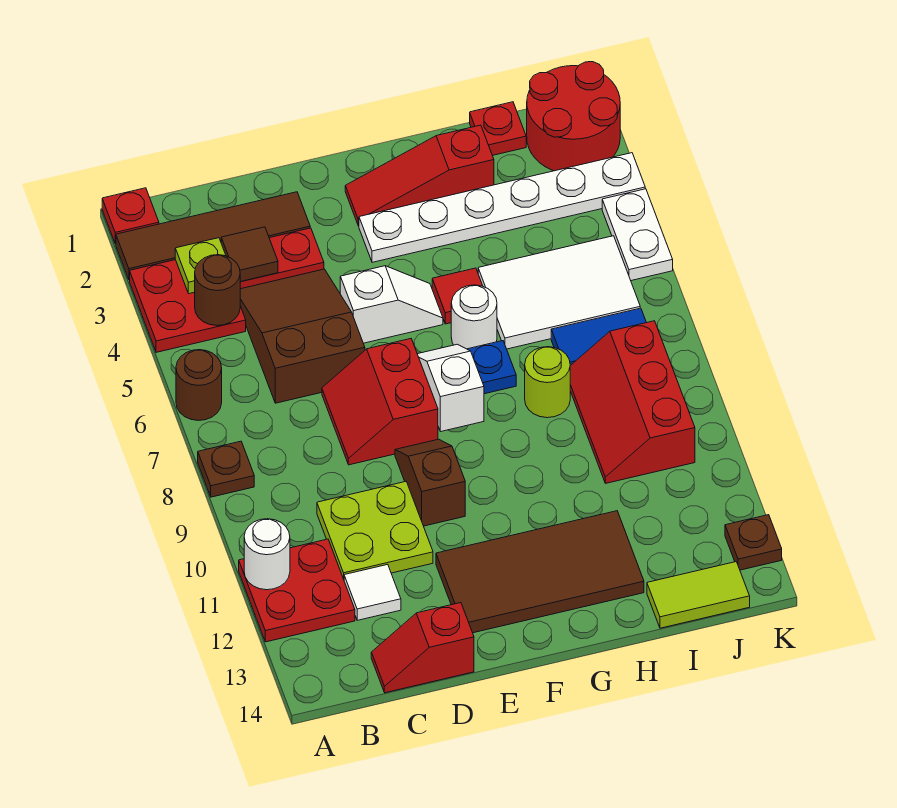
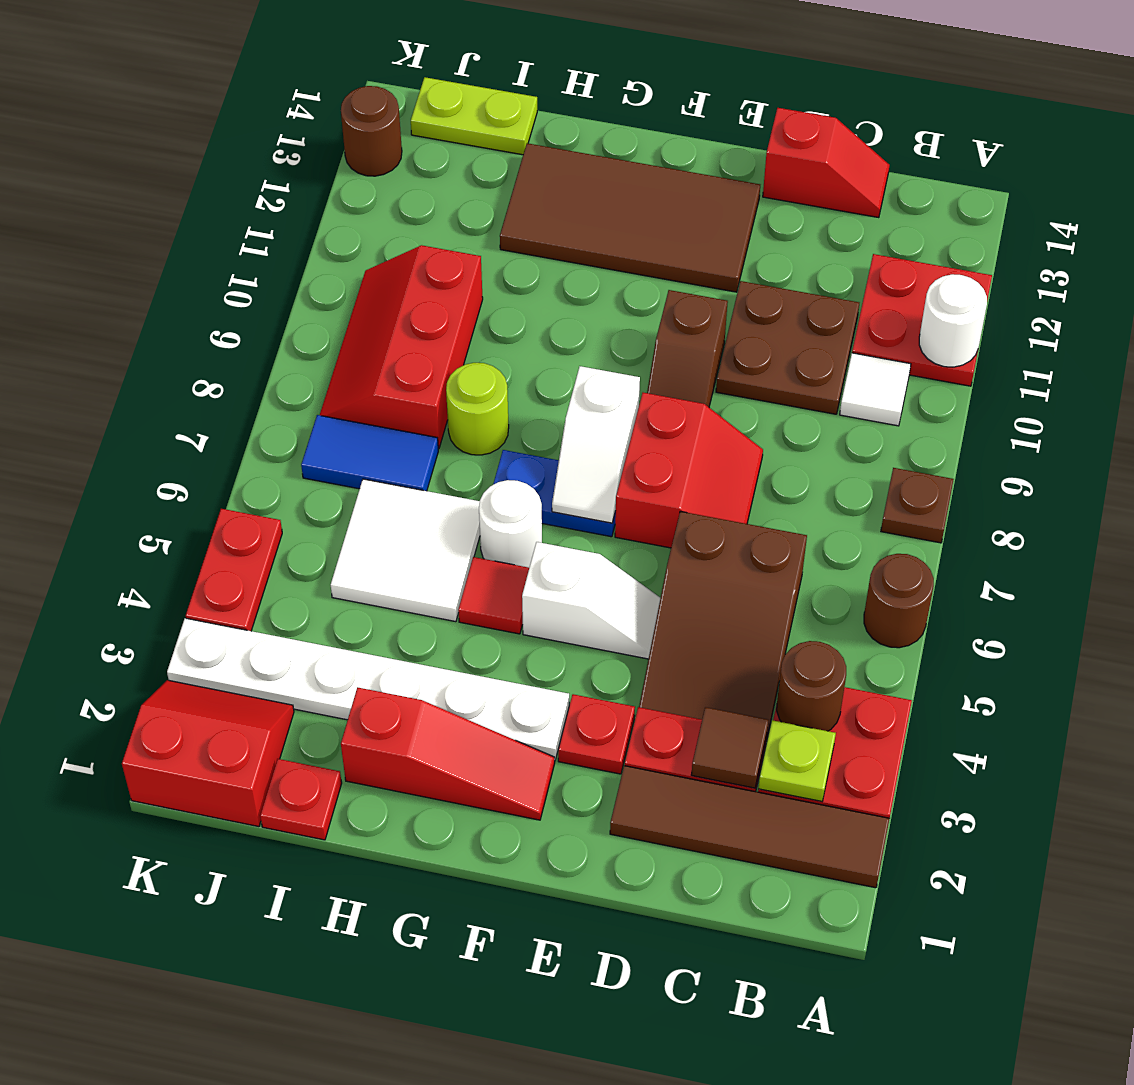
red plate A1 level 1 -> red plate E3 level 1
lime plate C10:D11 level 1 -> brown plate C10:D11 level 1
white tile C12 level 1 -> white tile B10 level 1
white slope E5:F5 level 1 top E -> white slope E5:F5 level 1 top F
white tile H5:J6 level 1 -> white tile H5:I6 level 1
red slope I8:J10 level 1 top J -> red slope I8:J10 level 1 top I
lime tile I14:J14 level 1 -> lime plate I14:J14 level 1
red round brick J1:K2 level 1 -> red slope J1:K2 level 1 top 1
white plate K4:K5 level 1 -> red plate K4:K5 level 1
brown plate K13 level 1 -> brown round brick K13 level 1

